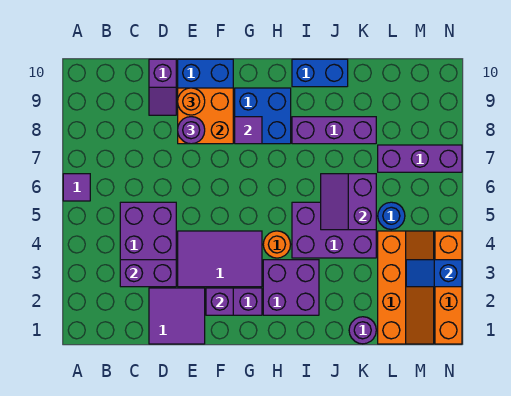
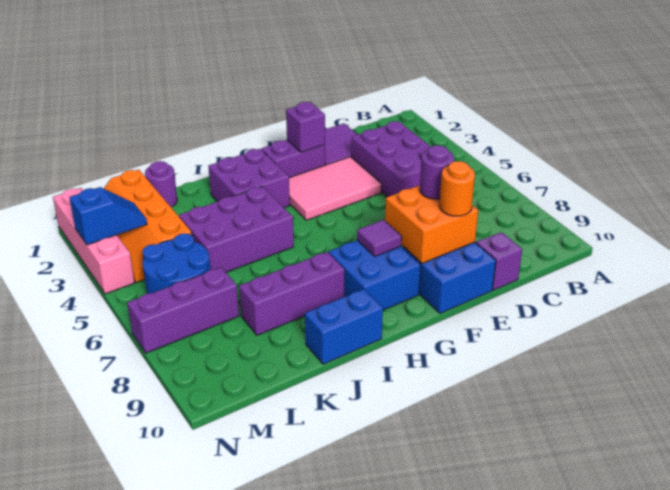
purple tile A6 level 1 -> none
purple brick C3:D3 level 2 -> none
purple tile E3:G4 level 1 -> pink tile E3:G4 level 1
orange round brick H4 level 1 -> none
purple slope J5:K6 level 2 top K -> none
blue round brick L5 level 1 -> blue round brick L5:M6 level 1
orange brick N1:N4 level 1 -> pink brick N1:N4 level 1

